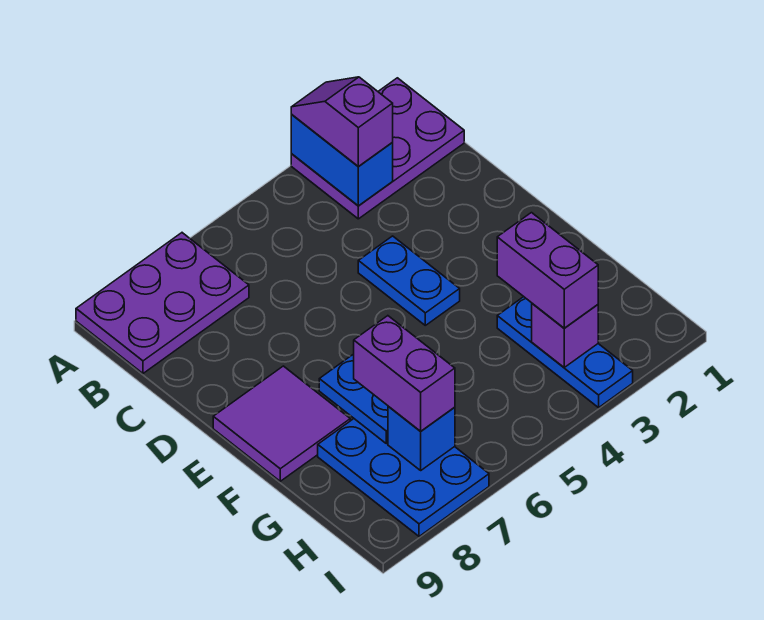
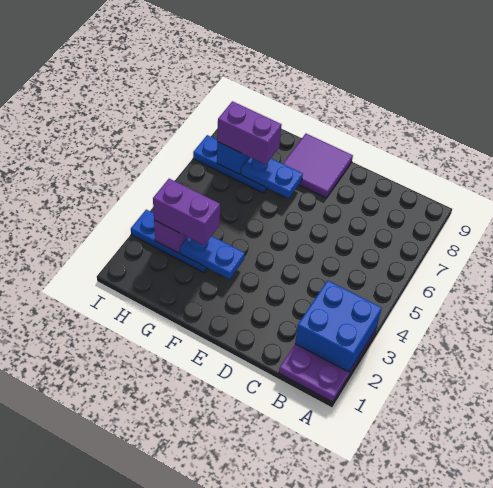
blue brick A3:B3 level 2 -> blue brick A2:B3 level 2
purple slope A3:B3 level 3 top B -> none
purple plate A7:B9 level 1 -> none
blue plate D4:E4 level 1 -> blue plate F3:G3 level 2
blue plate G7:I8 level 1 -> blue plate G7:I7 level 1

